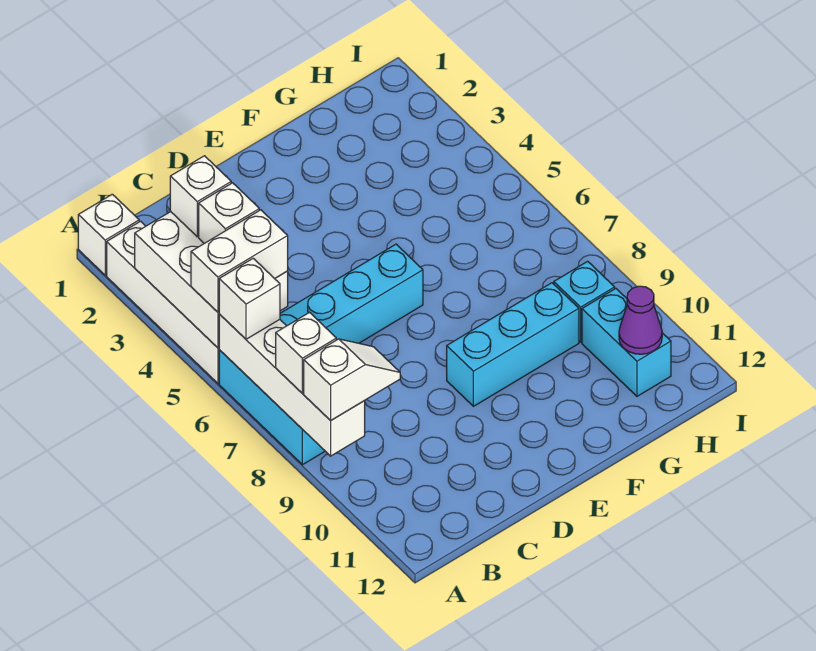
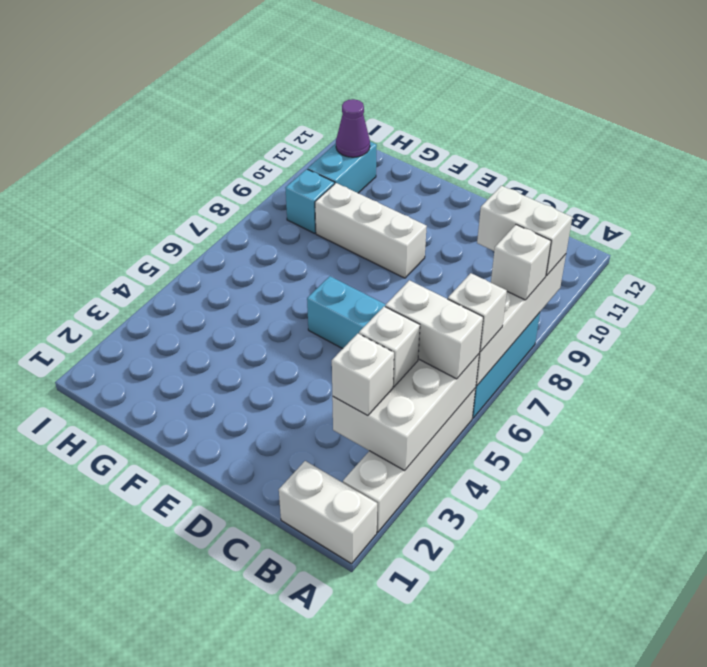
white brick A1 level 1 -> white brick A1:B1 level 1
white slope A9:B9 level 3 top A -> white brick A9:B9 level 3
cyan brick E9:G9 level 1 -> white brick E9:G9 level 1

